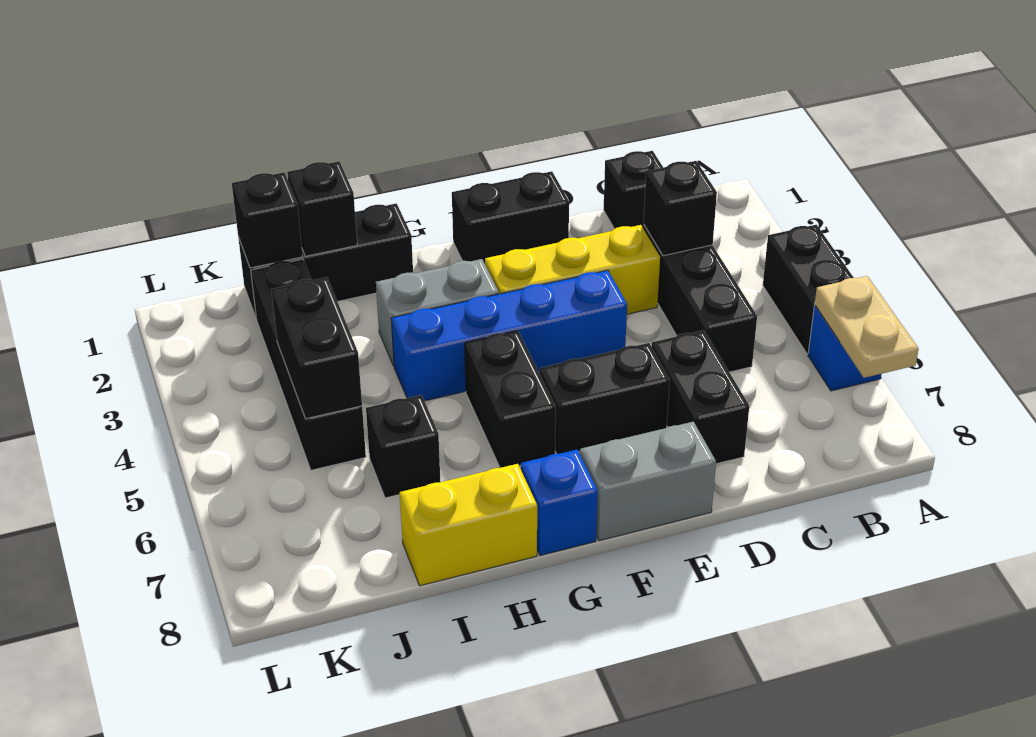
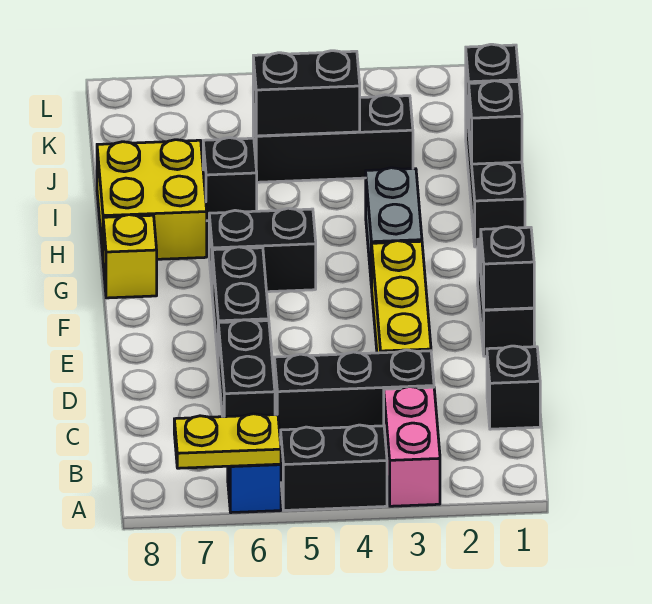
none -> pink brick A3:B3 level 1
tan plate A6:A7 level 2 -> yellow plate A6:A7 level 2
black brick C3 level 2 -> black brick E1 level 2
black brick D6:D7 level 1 -> black brick C6:D6 level 1
blue brick E4:H4 level 1 -> none
grey brick E8:F8 level 1 -> none
blue brick G8 level 1 -> yellow brick G8 level 1
yellow brick H8:I8 level 1 -> yellow brick H7:I8 level 1
black brick J2:J5 level 1 -> black brick J3:J5 level 1

